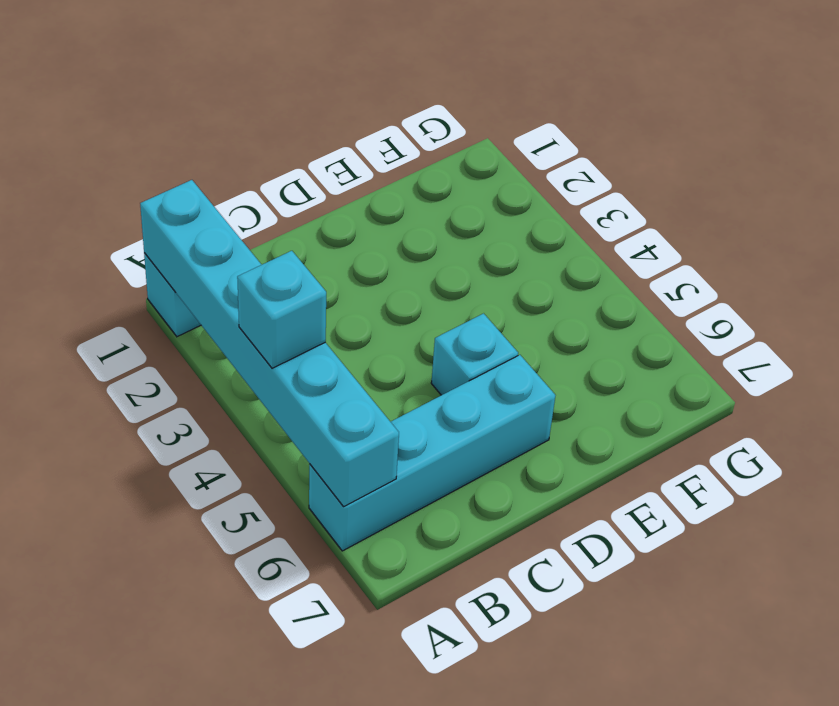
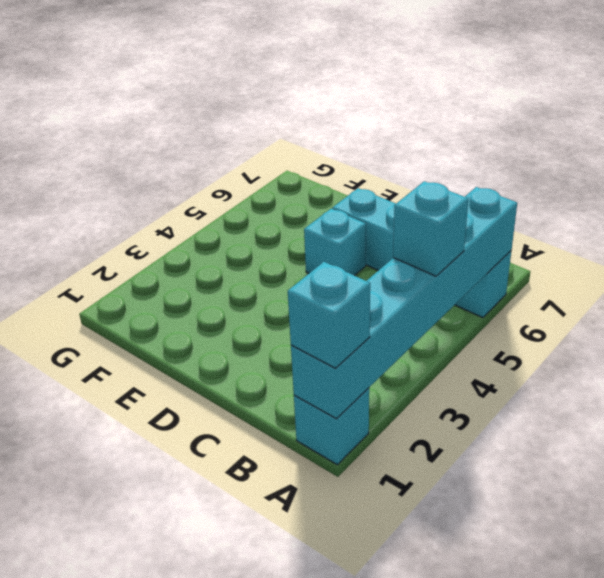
none -> cyan brick A1 level 3

